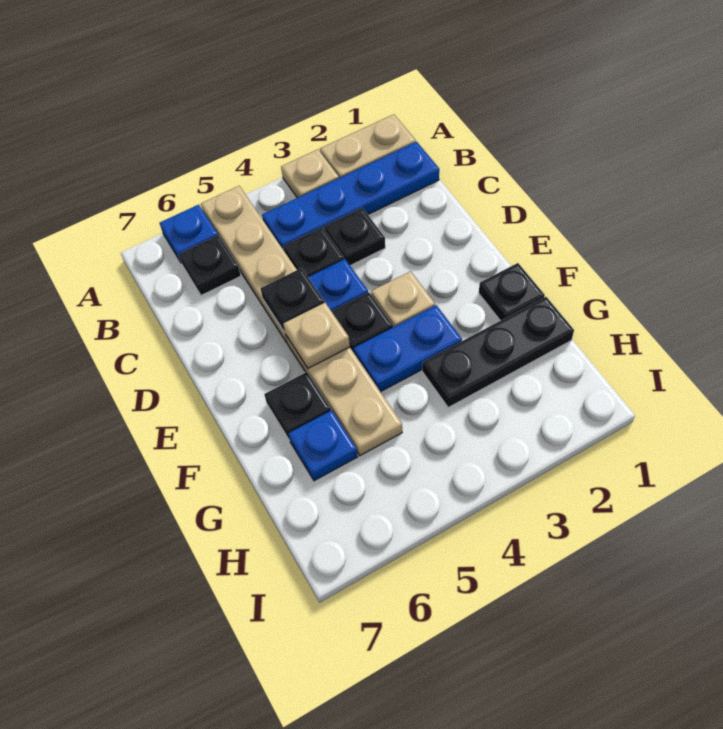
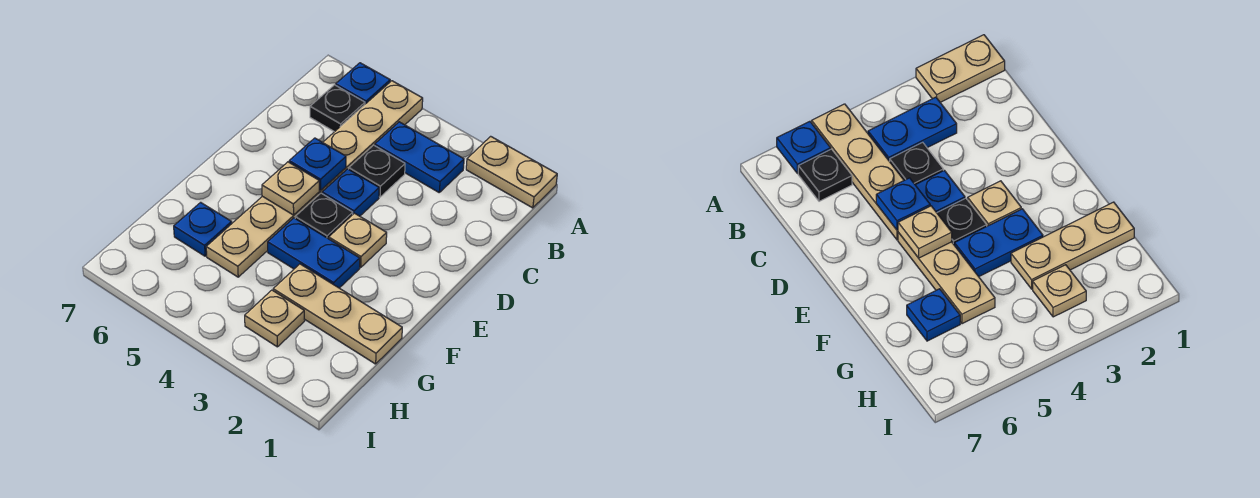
tan plate A3 level 1 -> tan plate H3 level 1
blue plate B1:B4 level 1 -> blue plate B3:B4 level 1
black plate C3 level 1 -> none
black plate D5 level 2 -> blue plate D5 level 2
black plate F1 level 1 -> none
black plate F6 level 1 -> none
black plate G1:G3 level 1 -> tan plate G1:G3 level 1

